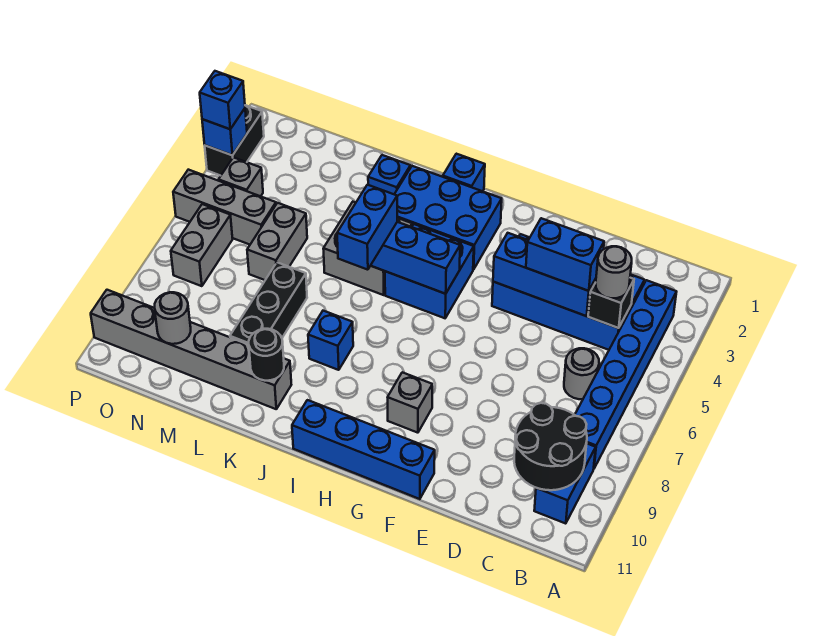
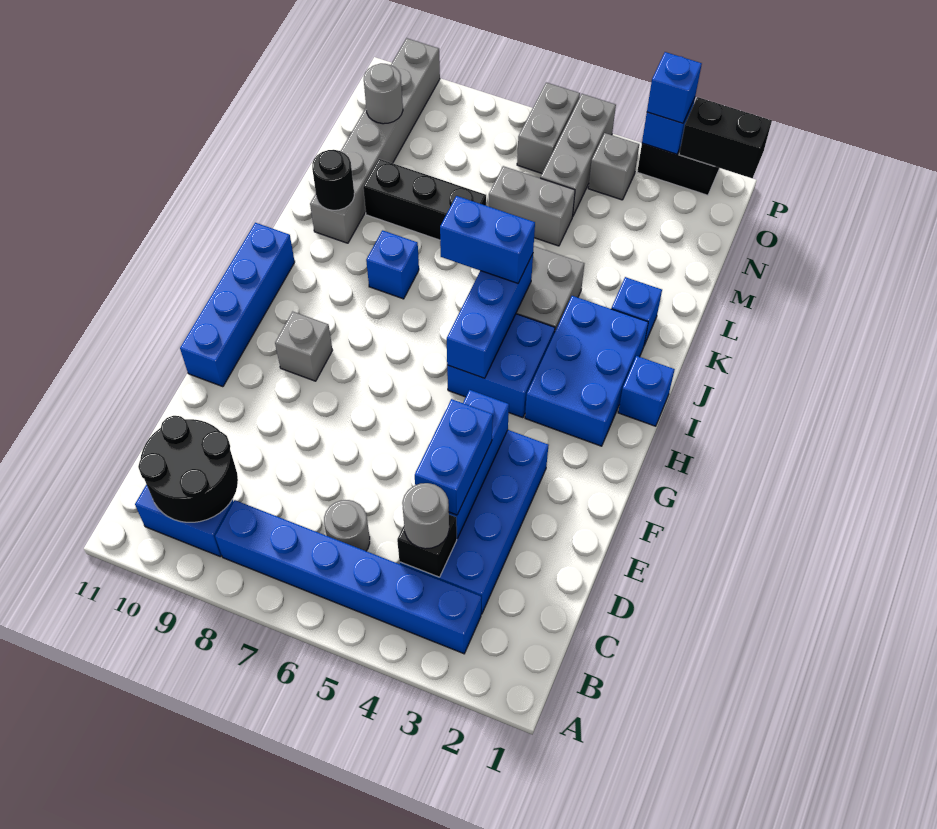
grey brick O6:O7 level 1 -> grey brick O6:P6 level 1
none -> black brick P1:P2 level 2

